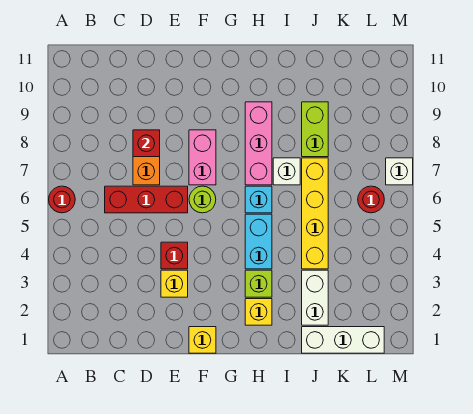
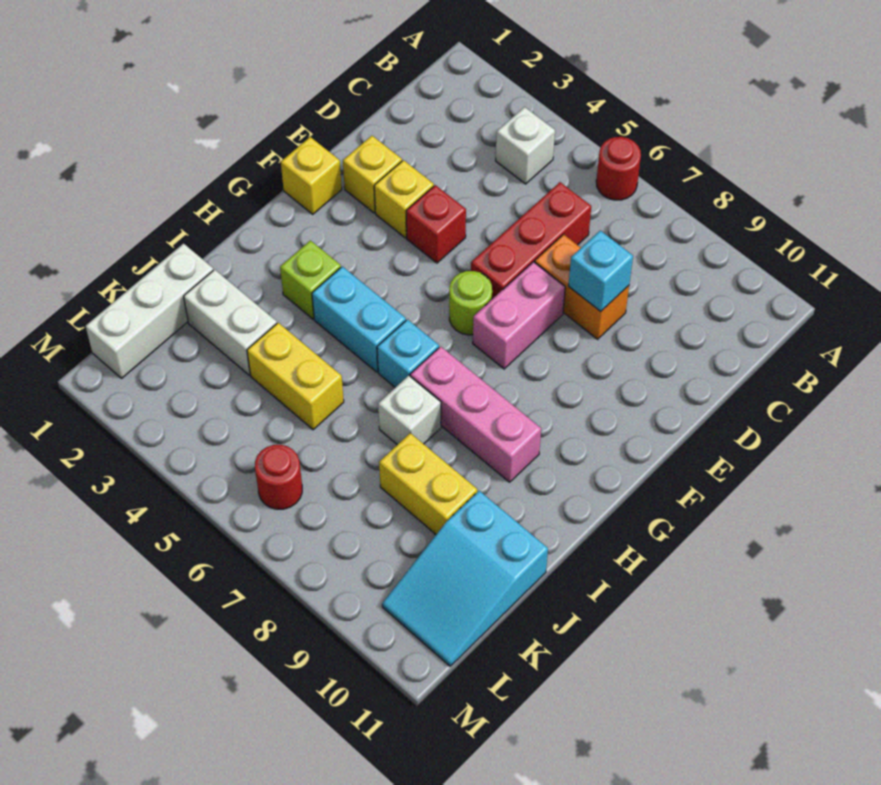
red brick D8 level 2 -> cyan brick D8 level 2
pink brick F7:F8 level 1 -> pink brick E7:F7 level 1
yellow brick H2 level 1 -> yellow brick E2 level 1
yellow brick J4:J7 level 1 -> yellow brick J4:J5 level 1
lime brick J8:J9 level 1 -> yellow brick J8:J9 level 1
none -> cyan slope J10:L11 level 1 top J
white brick M7 level 1 -> white brick B4 level 1

